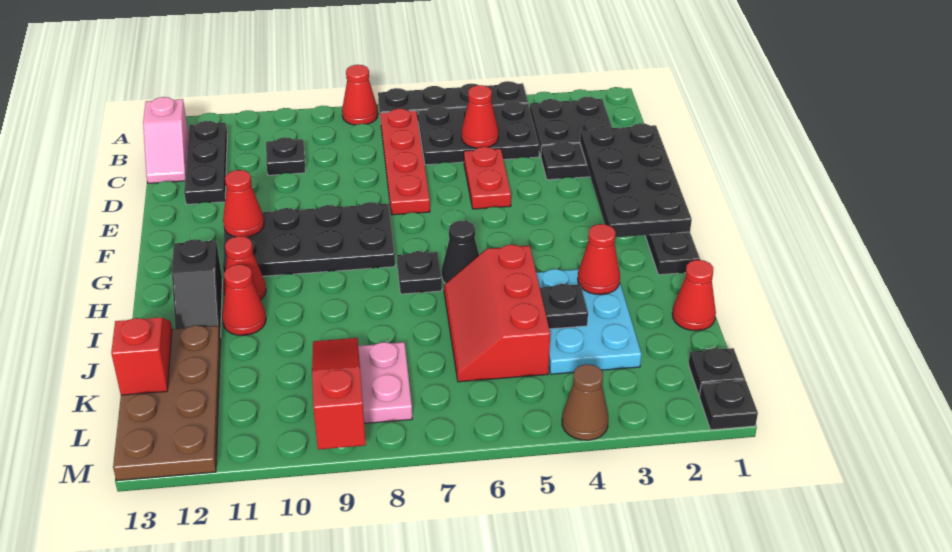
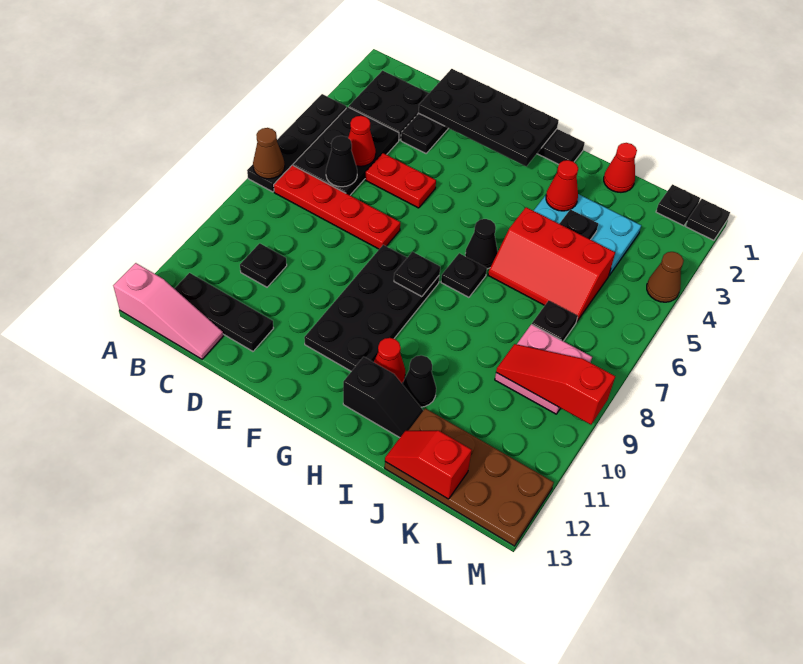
none -> brown cone A7 level 2
red cone A8 level 1 -> none
pink slope B13:C13 level 1 top B -> pink slope A13:C13 level 1 top A
none -> black cone C6 level 2
red cone F11 level 2 -> none
none -> black plate G8 level 2
red cone I11 level 1 -> black cone I11 level 1
none -> black plate K7 level 1

